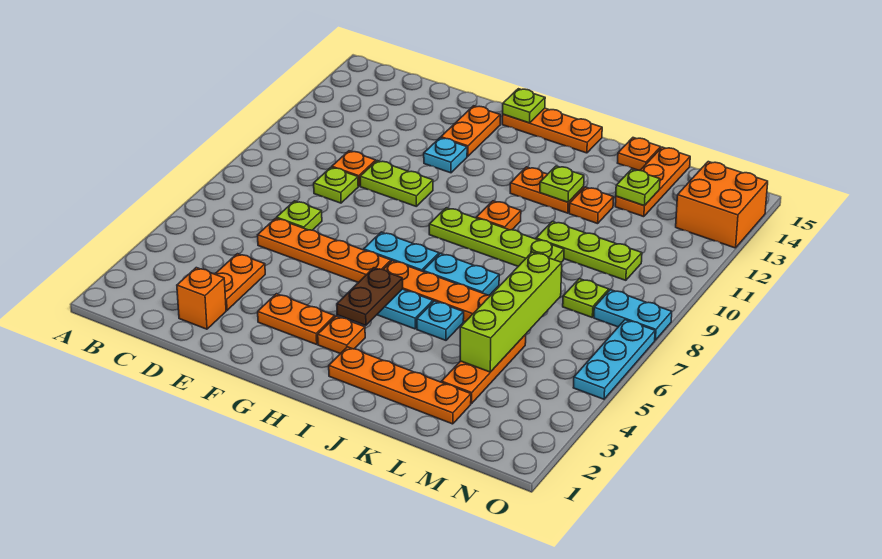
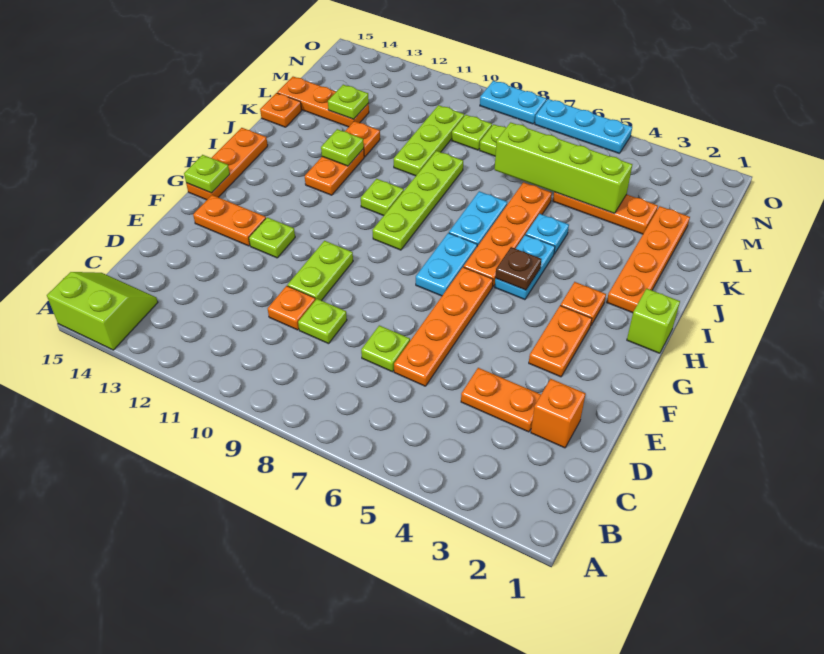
none -> lime slope A14:B15 level 1 top A
cyan plate F12 level 1 -> lime plate F12 level 1
none -> lime brick H1 level 1
brown plate H4:H5 level 2 -> brown plate H5 level 2
orange plate I10 level 1 -> lime plate I10 level 1
none -> lime plate M9 level 1
cyan plate N8:O8 level 1 -> cyan plate O8:O9 level 1
orange brick N13:O14 level 1 -> none

